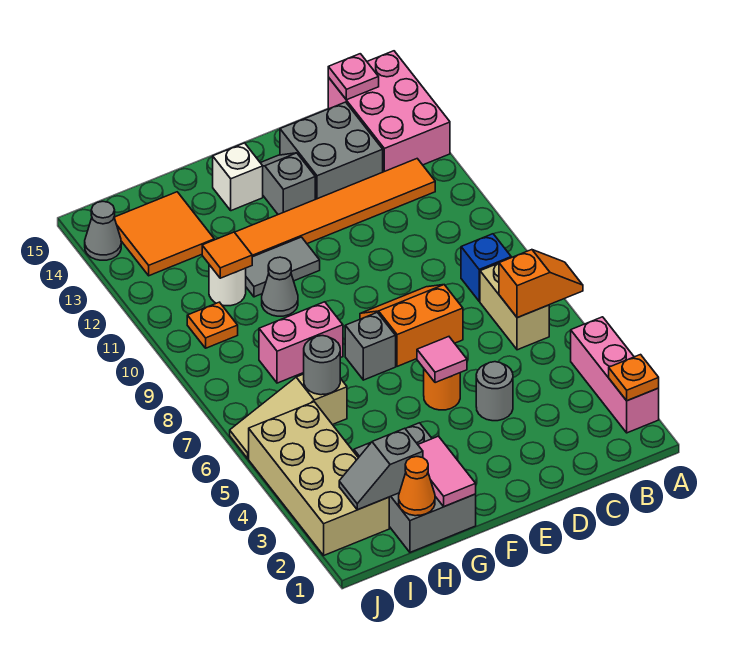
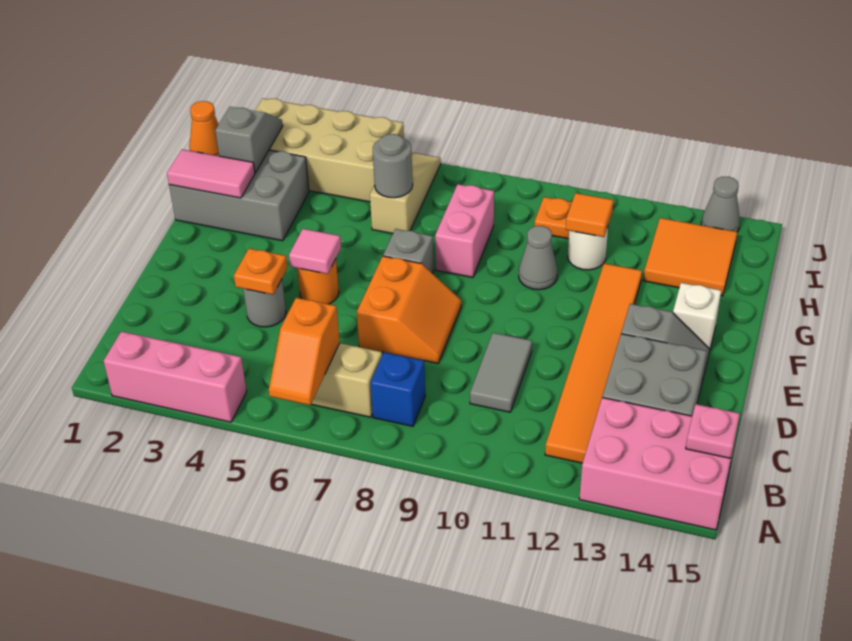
orange plate A2 level 2 -> orange plate D4 level 2
grey tile F11:G11 level 1 -> grey tile C10:D10 level 1

